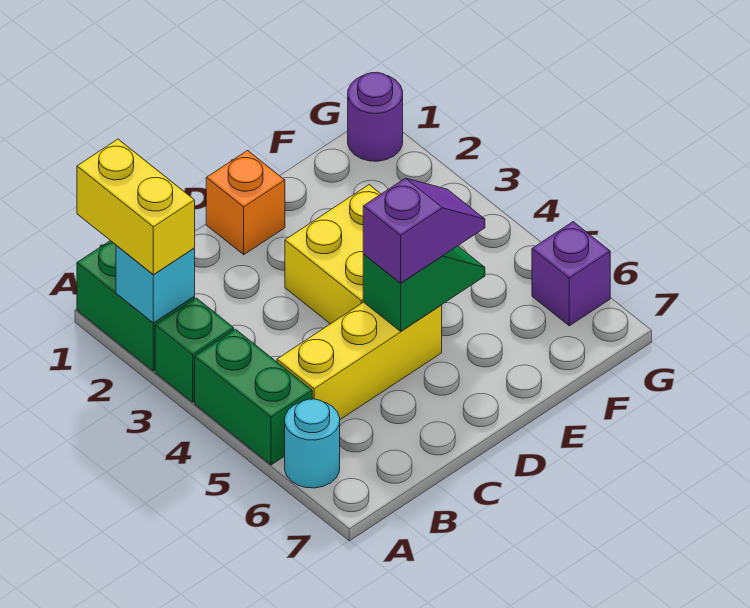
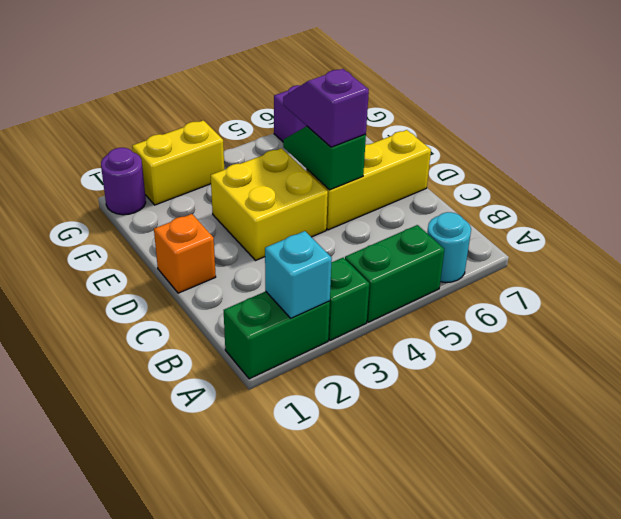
yellow brick A1:A2 level 3 -> yellow brick G2:G3 level 1
yellow brick B5:D5 level 1 -> yellow brick D5:D7 level 1

